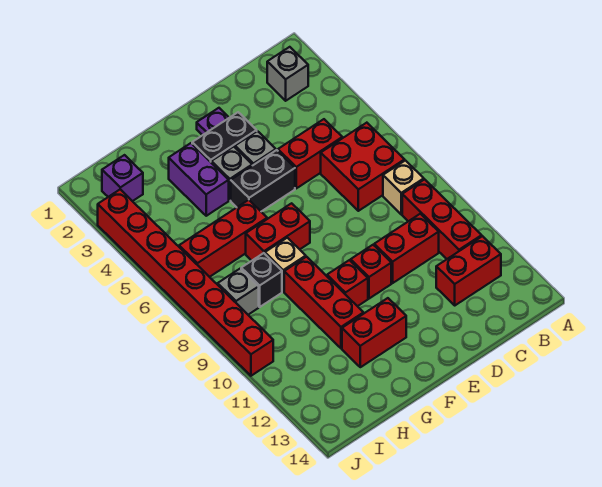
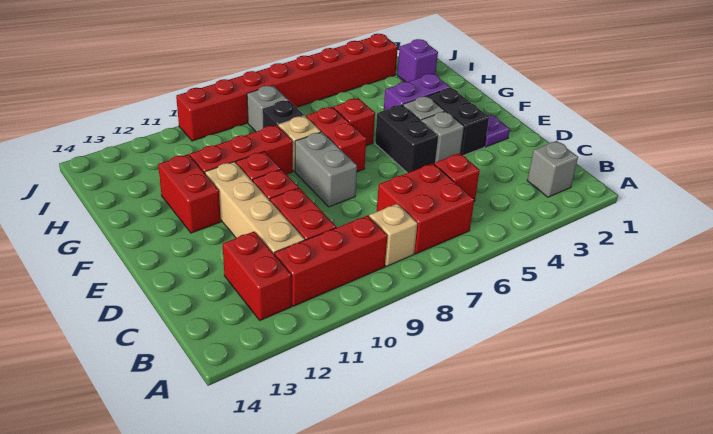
red brick C5:D5 level 1 -> red brick C5 level 1
none -> tan brick C11:F11 level 1
none -> grey brick E8:F8 level 1
red brick G6:I6 level 1 -> red brick G6 level 1

